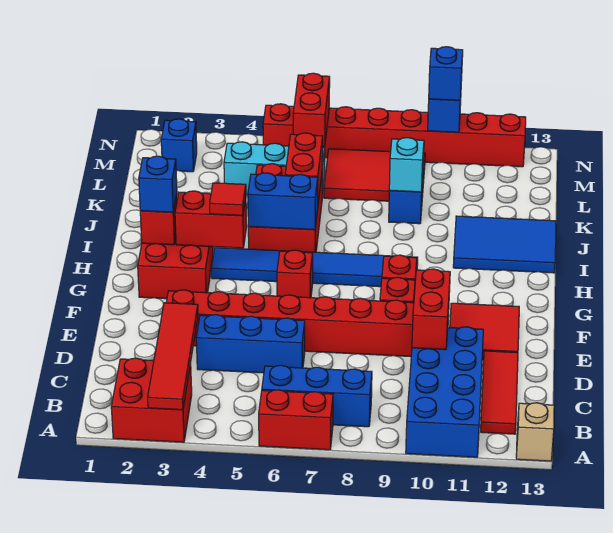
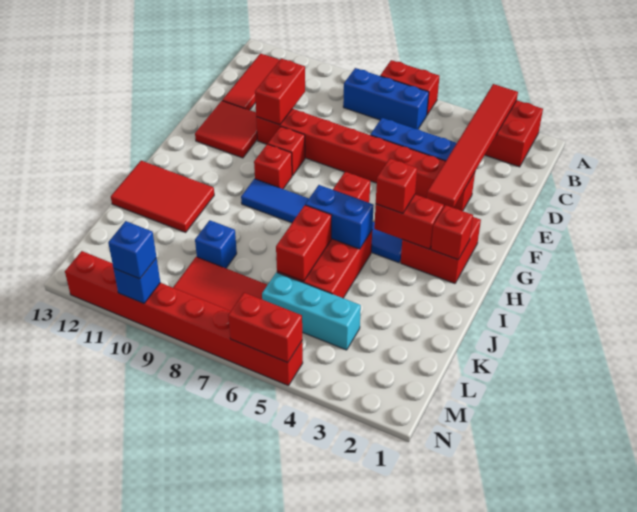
red tile A3:D3 level 2 -> red tile A3:F3 level 2
blue brick A10:D11 level 1 -> none
tan brick A13 level 1 -> none
blue brick H2 level 3 -> none
red tile H4 level 3 -> red brick H4 level 3
blue tile I11:J13 level 1 -> red tile I11:J13 level 1
cyan brick K9 level 2 -> none
blue brick M2 level 1 -> none
red brick M6:N6 level 2 -> red brick N5:N6 level 2

